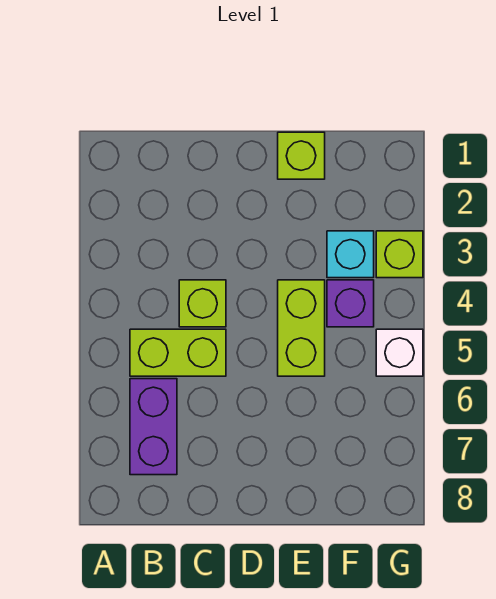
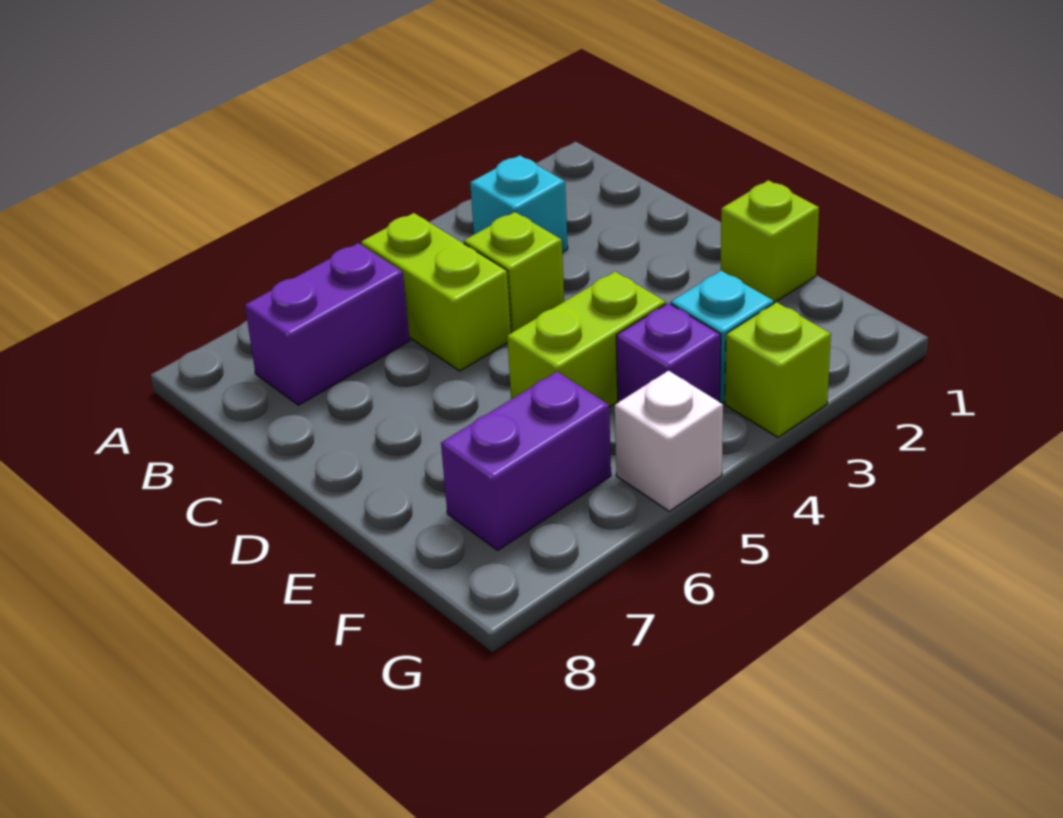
none -> cyan brick B3 level 1
none -> purple brick F6:F7 level 1

